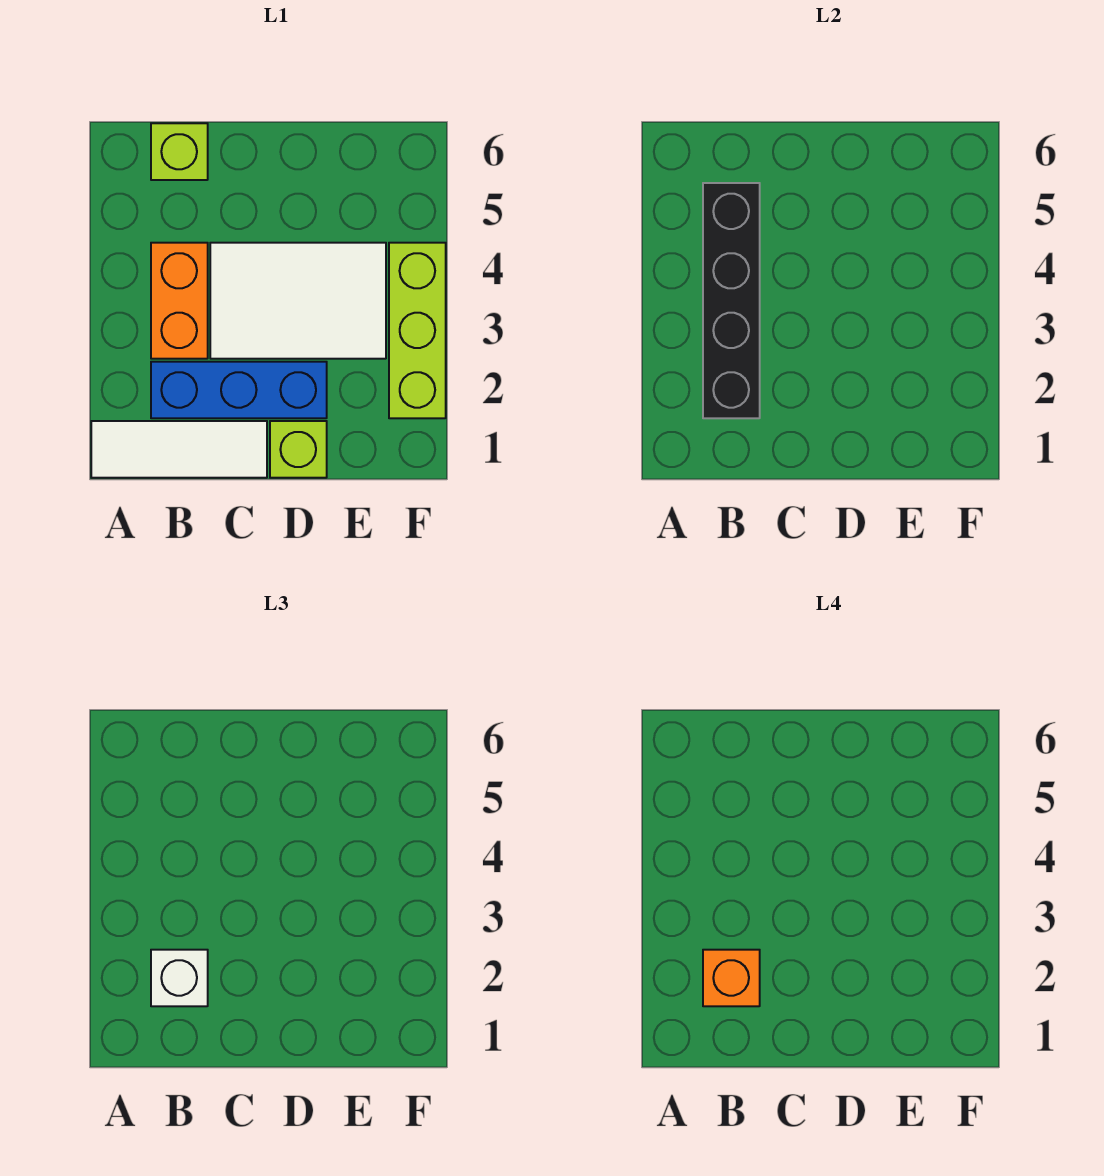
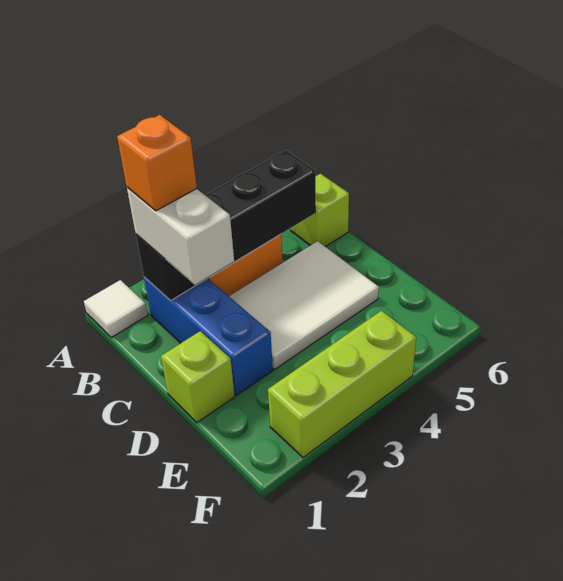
white tile A1:C1 level 1 -> white tile A1 level 1
white brick B2 level 3 -> white brick B2:C2 level 3
white tile C3:E4 level 1 -> white tile C3:D5 level 1

